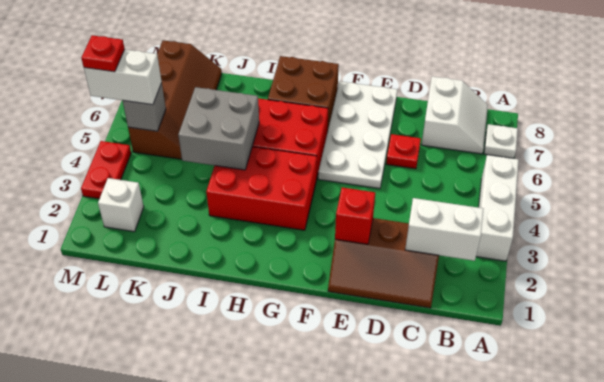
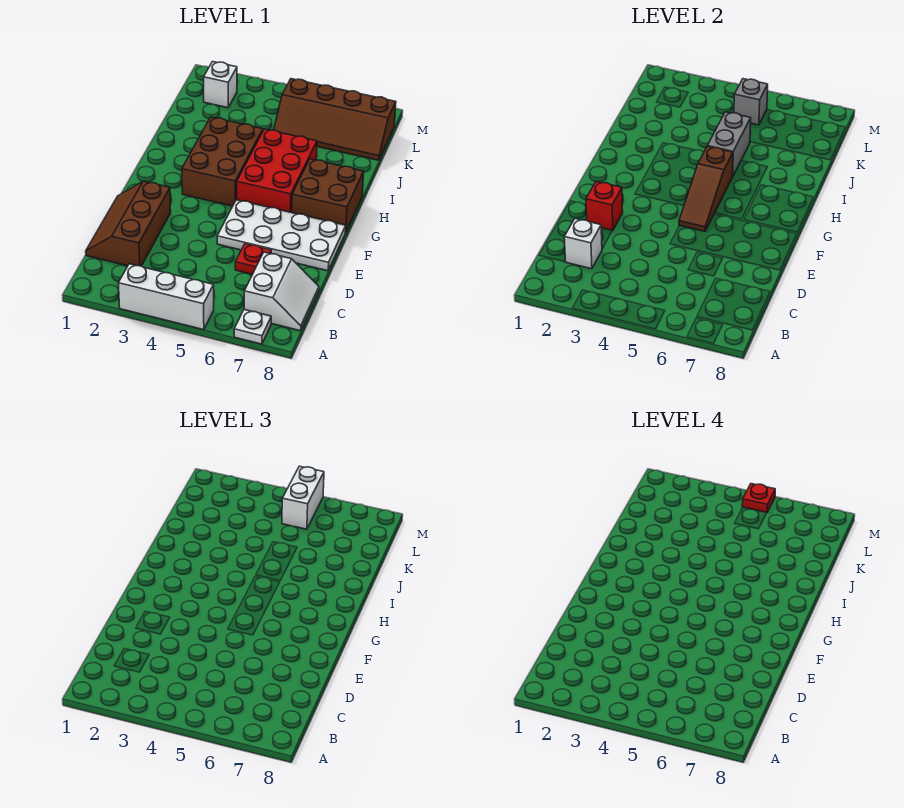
white brick B2:C2 level 2 -> white brick C2 level 2
white slope B7:C8 level 1 top C -> white slope B7:C8 level 1 top 7
none -> brown slope F5:H5 level 2 top H
red brick G3:I4 level 1 -> brown brick G3:I4 level 1
grey brick I4:J5 level 2 -> grey brick I5:J5 level 2
red plate M3:M4 level 1 -> none

